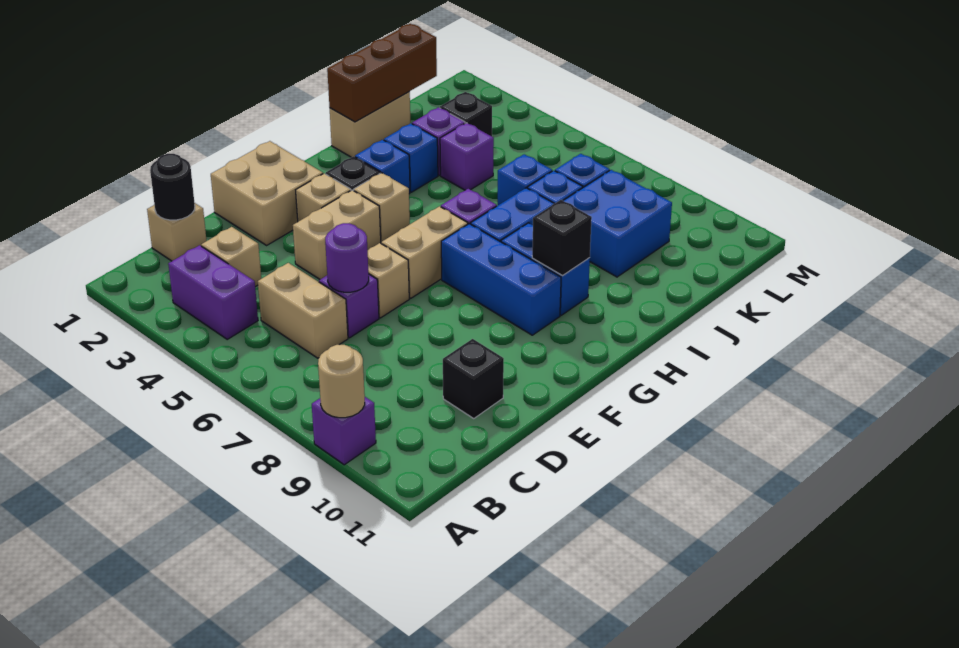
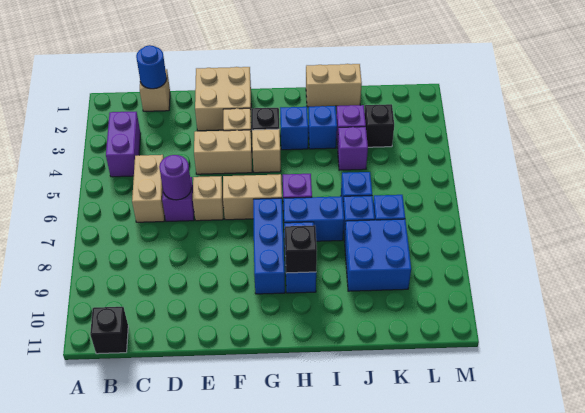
purple brick A9 level 1 -> none
tan round brick A9 level 2 -> none
black round brick C1 level 2 -> blue round brick C1 level 2
tan brick C3 level 1 -> none
black brick D10 level 1 -> black brick B11 level 1
brown brick I1:K1 level 2 -> none

